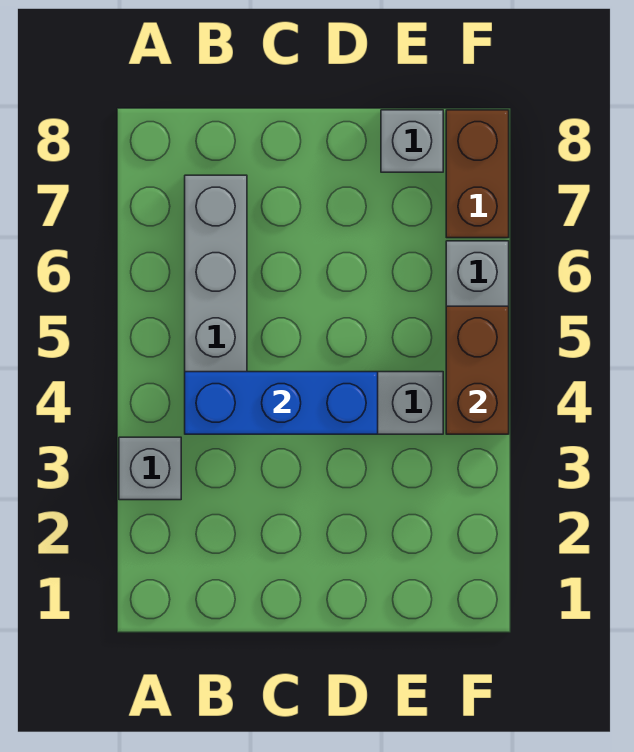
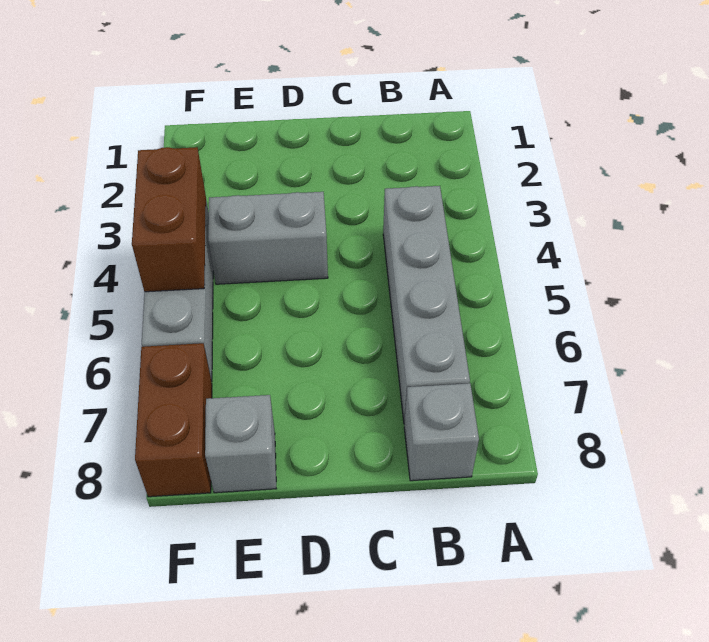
grey brick A3 level 1 -> grey brick B8 level 1
blue brick B4:D4 level 2 -> none

